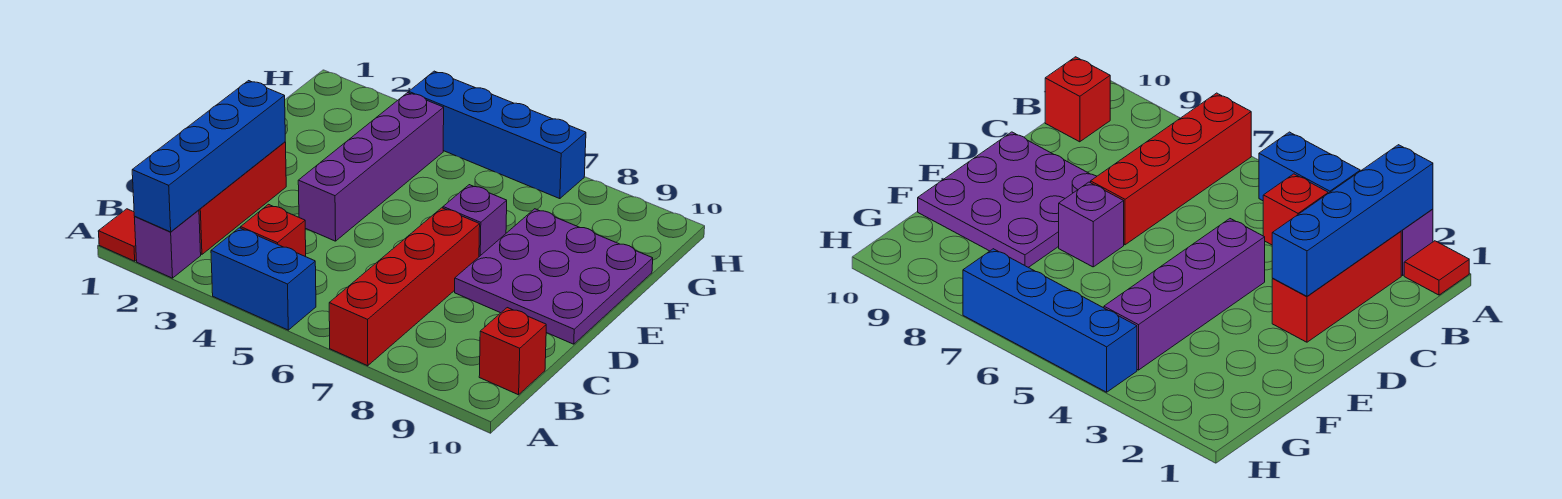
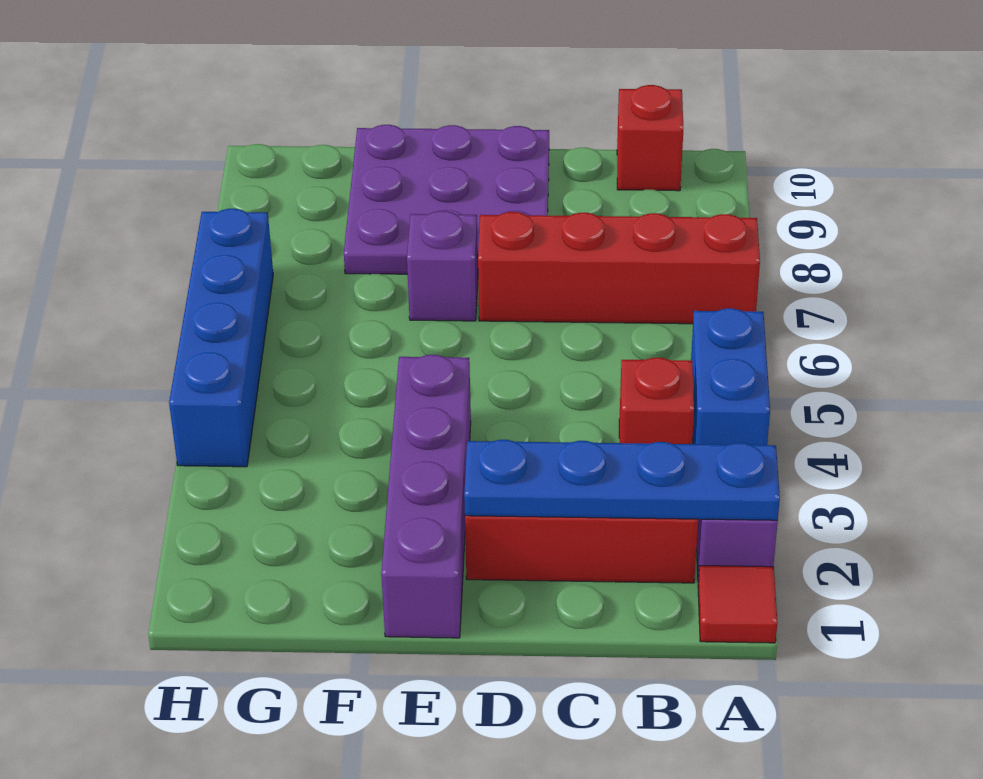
blue brick A2:D2 level 2 -> blue plate A2:D2 level 2
purple brick D4:G4 level 1 -> purple brick E1:E4 level 1

